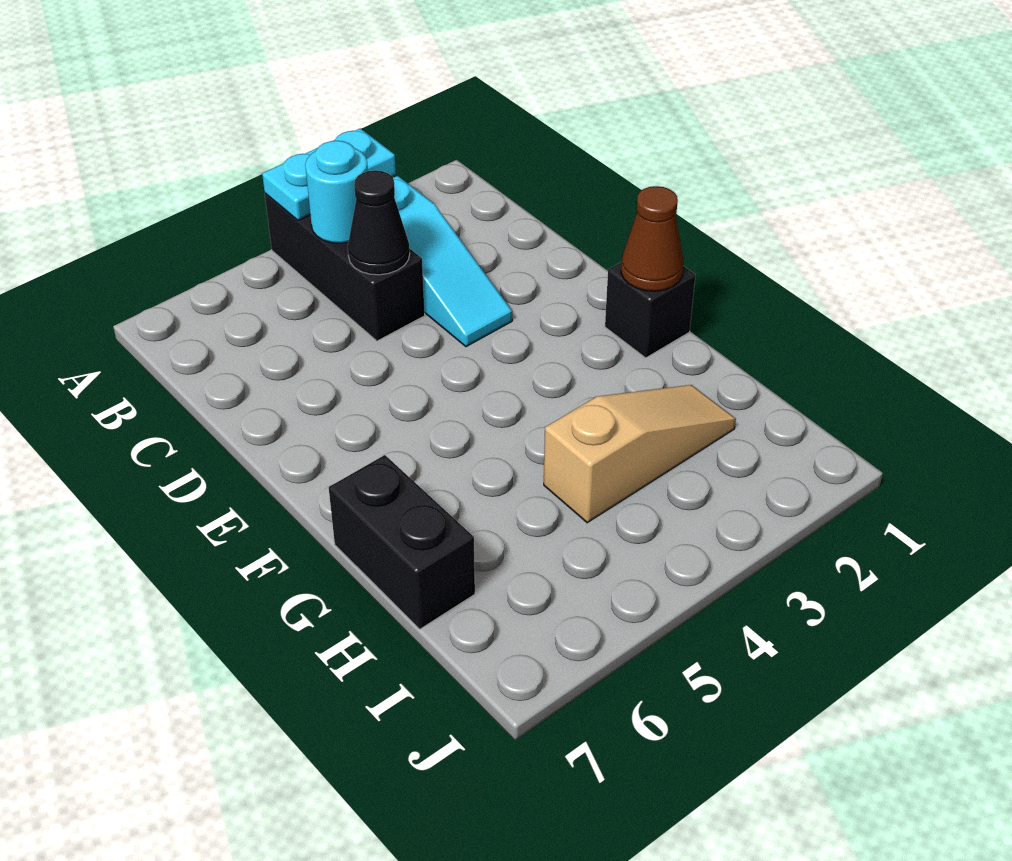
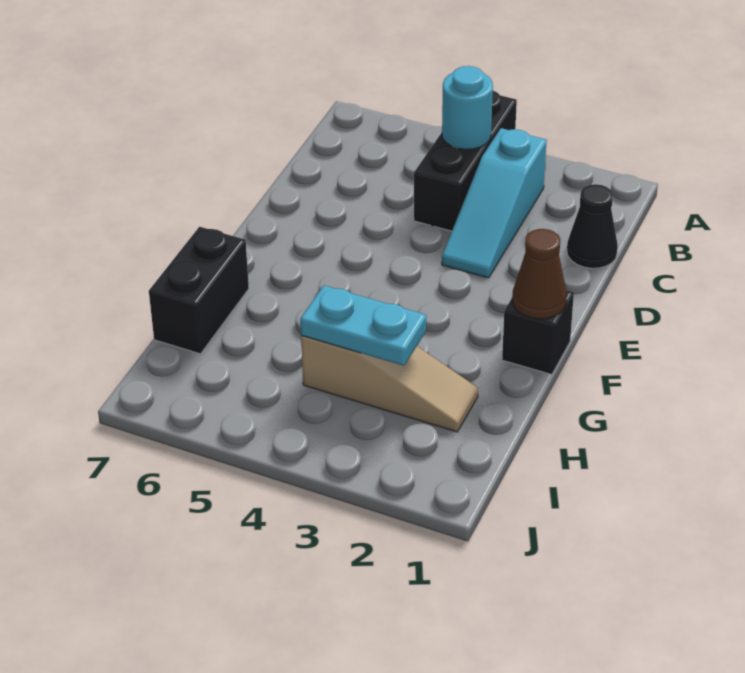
cyan plate A3:A4 level 2 -> cyan plate H3:H4 level 2
black cone C4 level 2 -> black cone C1 level 1

